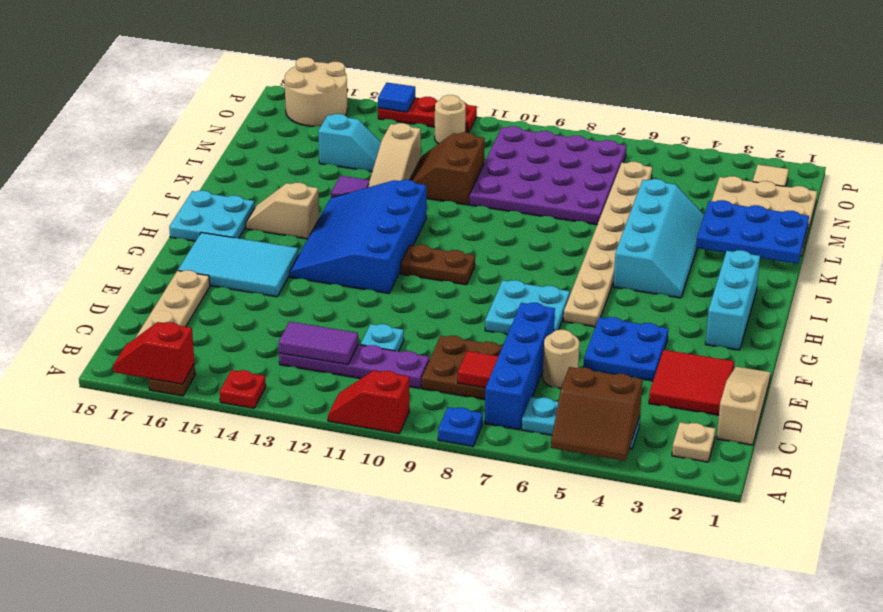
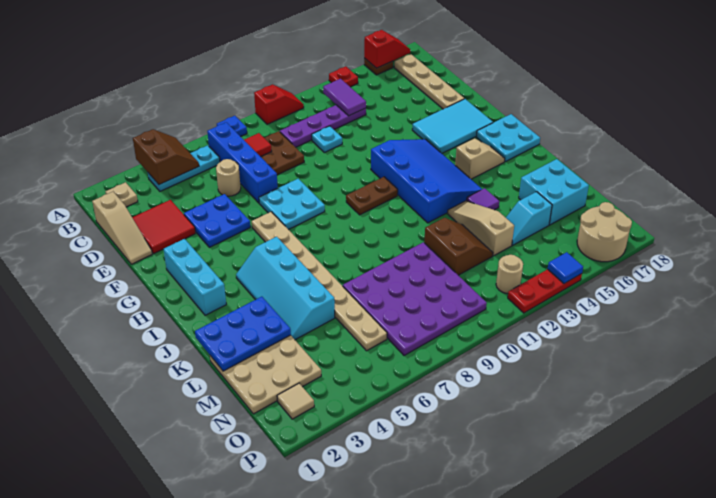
brown slope A4:B5 level 2 top B -> brown slope A4:B5 level 2 top 4
purple tile C12:C13 level 2 -> purple tile B13:C13 level 2
none -> cyan brick L16:M17 level 1

